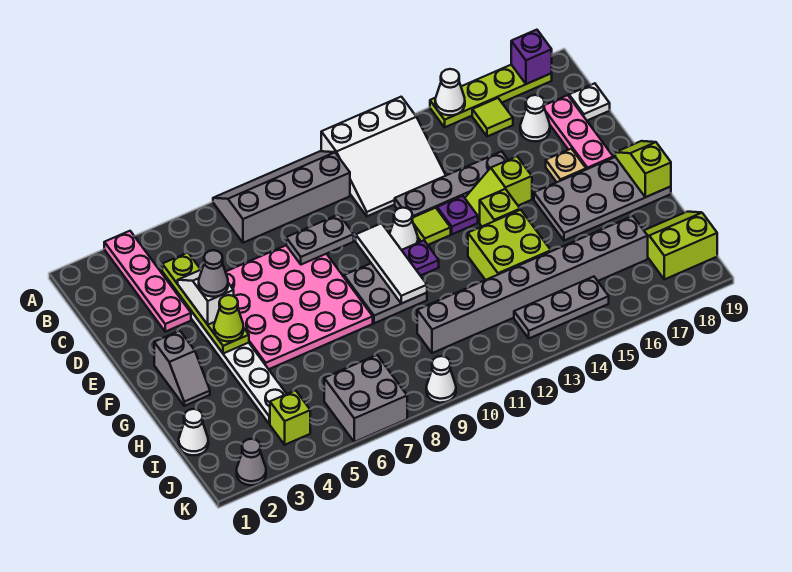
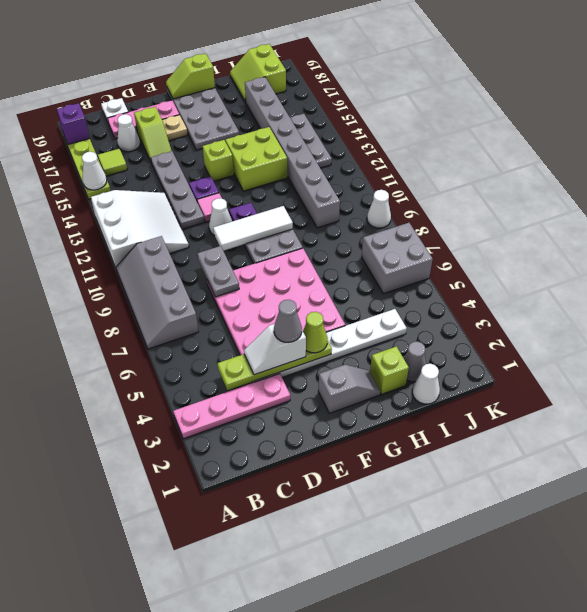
lime tile E12 level 1 -> pink tile E12 level 1
lime slope E14:E15 level 1 top 15 -> lime slope D16:D17 level 1 top 17
lime brick J4 level 1 -> lime brick H2 level 1
grey cone K2 level 1 -> grey cone I2 level 1

